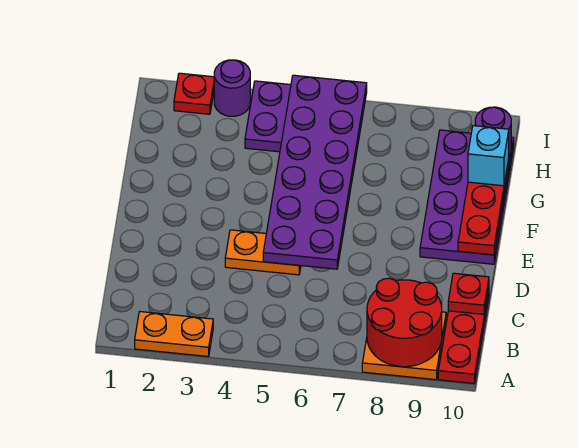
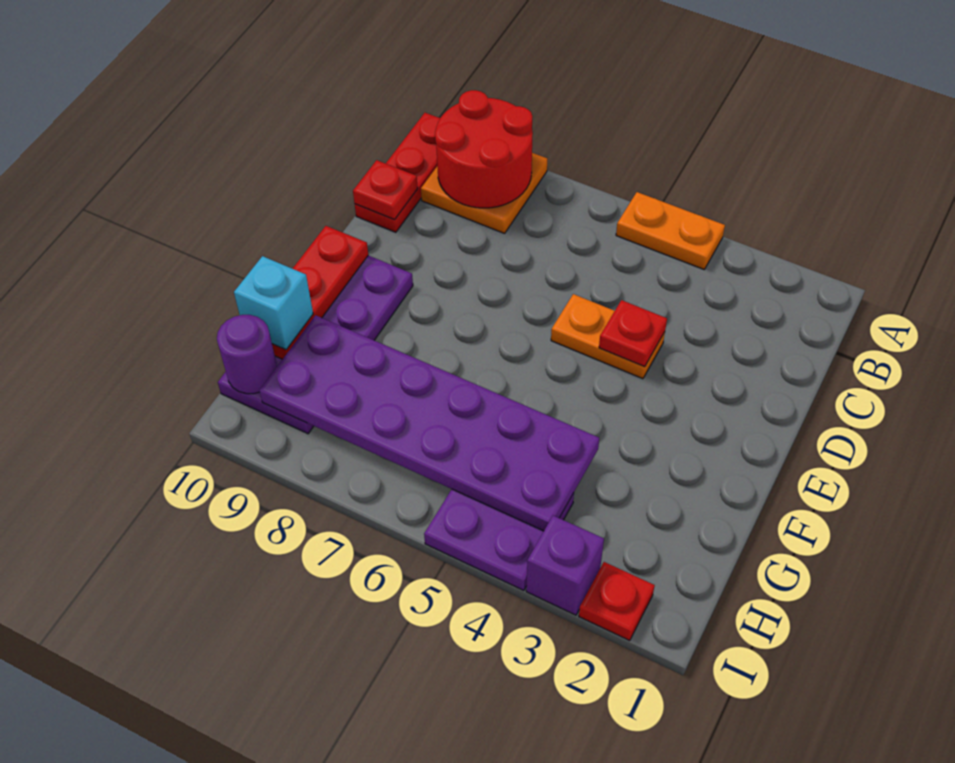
orange plate A2:A3 level 1 -> orange plate A4:A5 level 1
none -> red plate D4 level 2
purple plate D5:I6 level 2 -> purple plate G4:H9 level 2
purple round brick I3 level 1 -> purple brick I3 level 1

